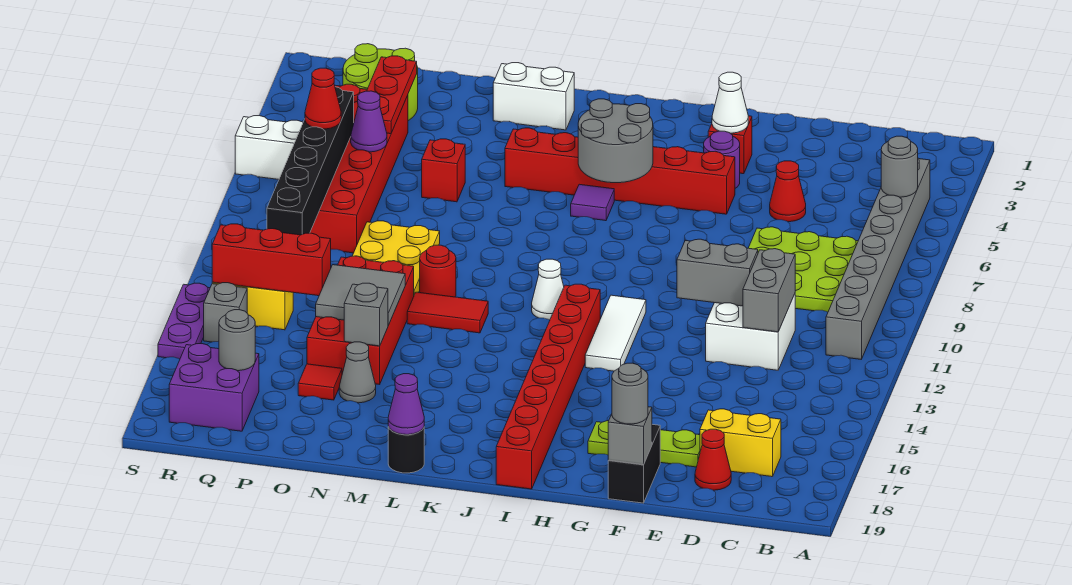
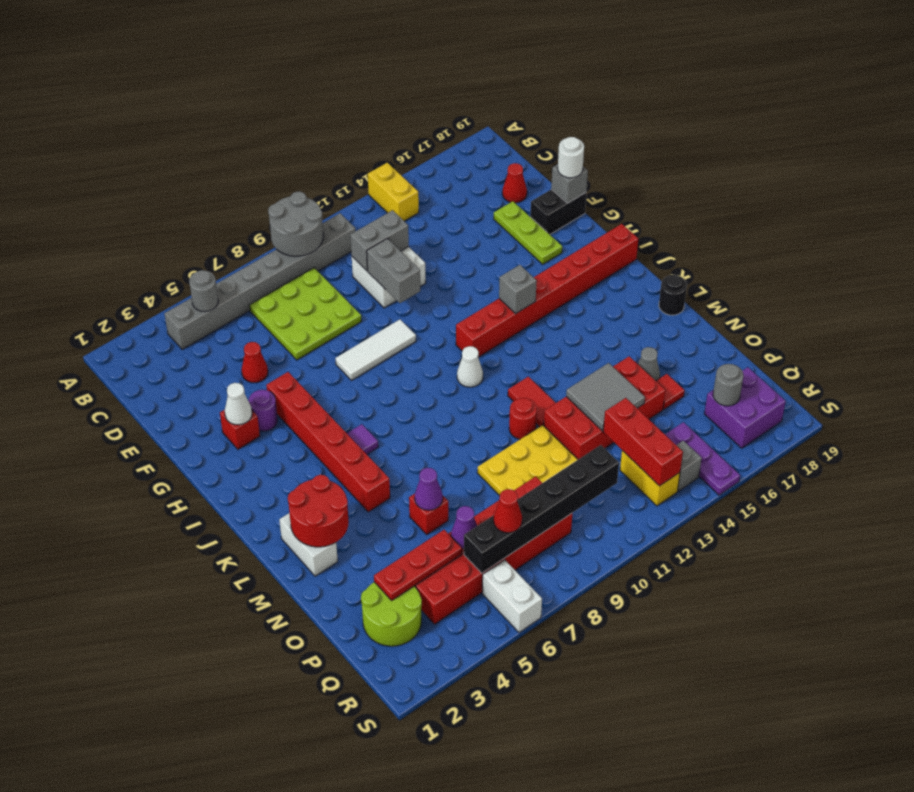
yellow brick C17:D17 level 1 -> yellow brick A14:B14 level 1
grey round brick F19 level 3 -> white round brick F19 level 3
white tile H11:H13 level 1 -> white tile G8:G10 level 1
grey round brick I5:J6 level 2 -> grey round brick A9:B10 level 2
none -> red round brick L2:M3 level 2
purple cone L19 level 2 -> purple cone N6 level 2
grey brick N15 level 2 -> grey brick I14 level 2
purple plate S13:S15 level 1 -> purple plate Q15:S15 level 1

